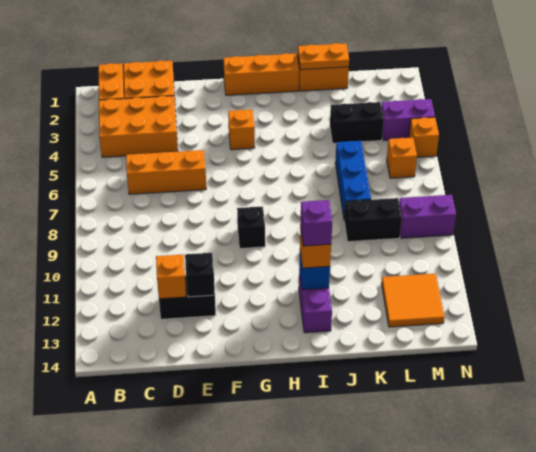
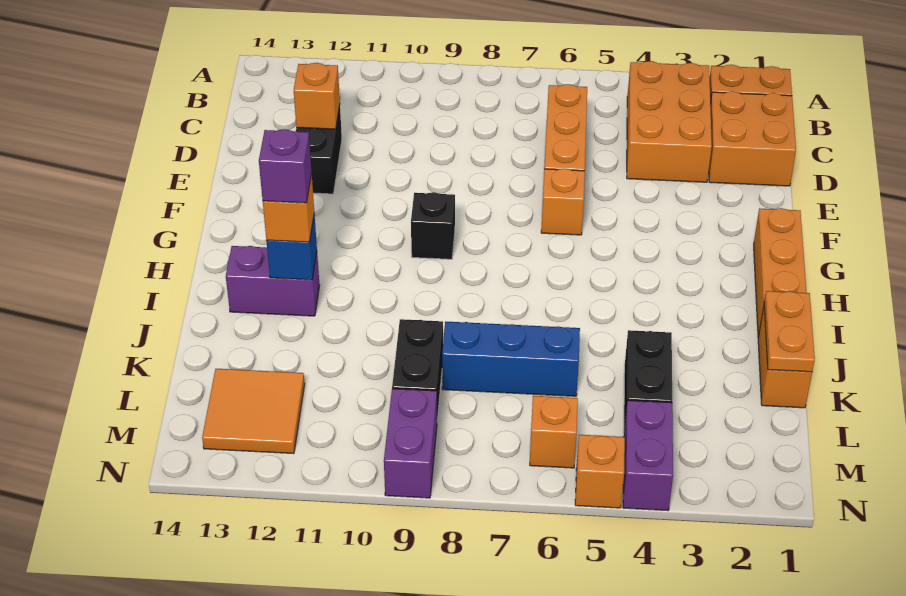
black brick E12 level 2 -> none
orange brick G4 level 1 -> orange brick F6 level 1

